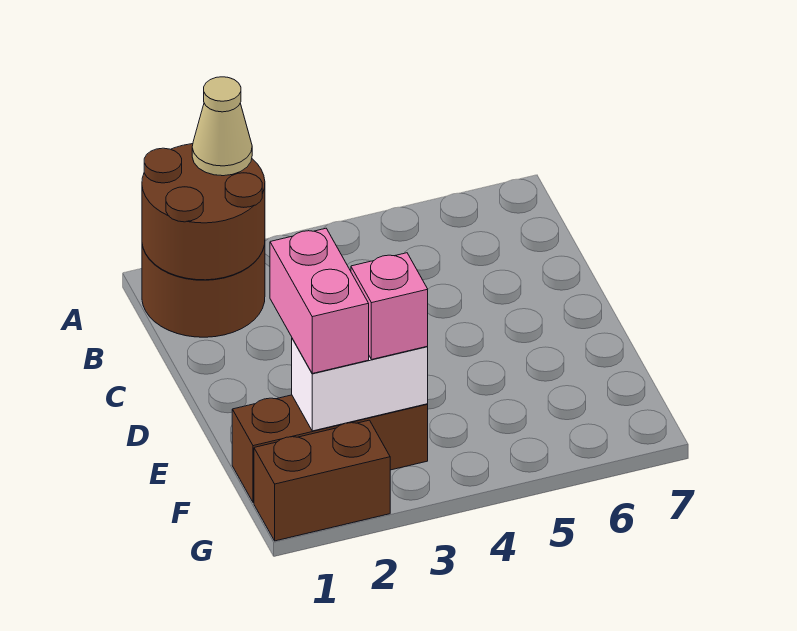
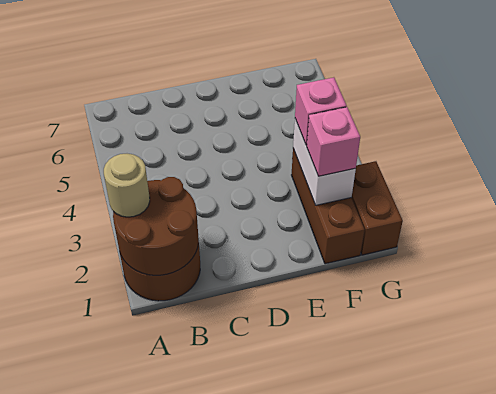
tan cone A2 level 3 -> tan round brick A2 level 3
pink brick E2:F2 level 3 -> pink brick F2 level 3

